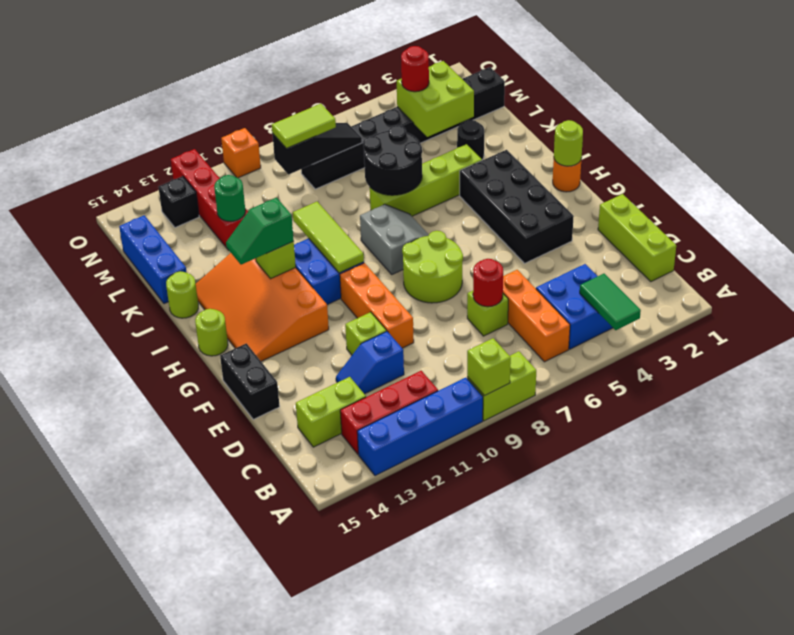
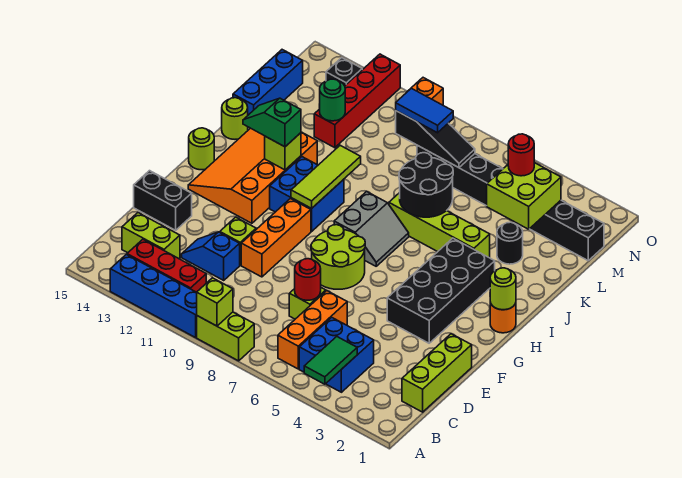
black brick E15:F15 level 1 -> black brick E14:E15 level 1
lime tile M8:M9 level 3 -> blue tile M8:M9 level 3

